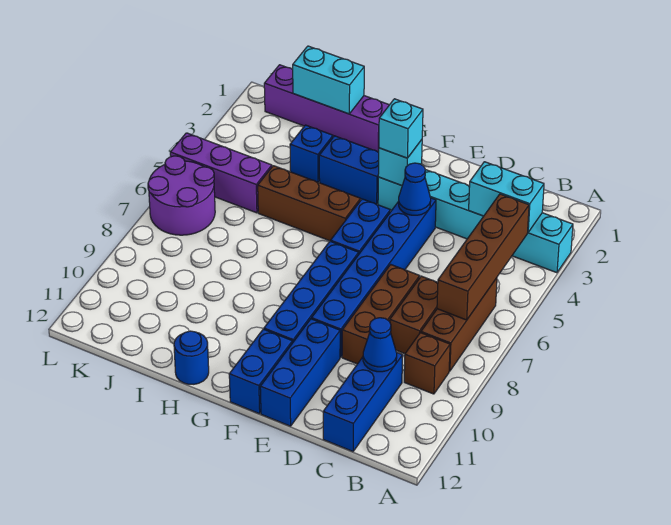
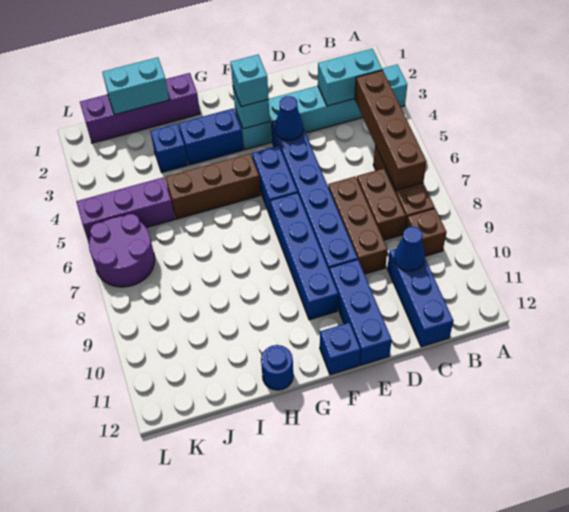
blue brick F11:F12 level 1 -> blue brick F12 level 1

